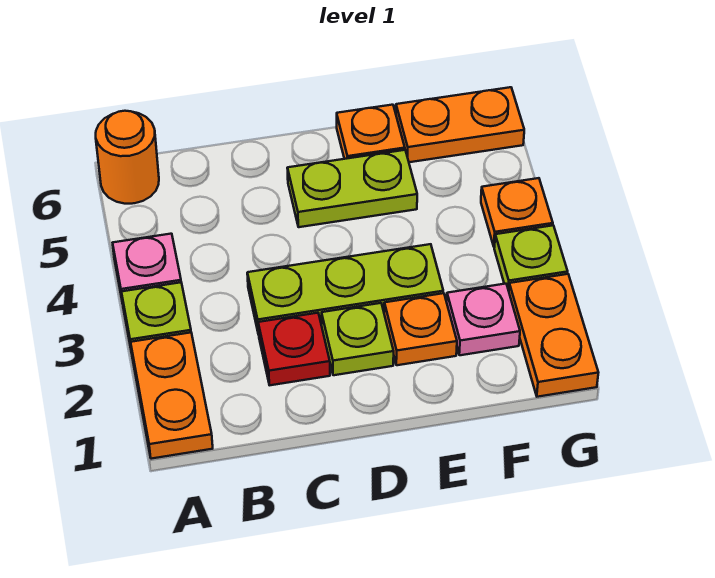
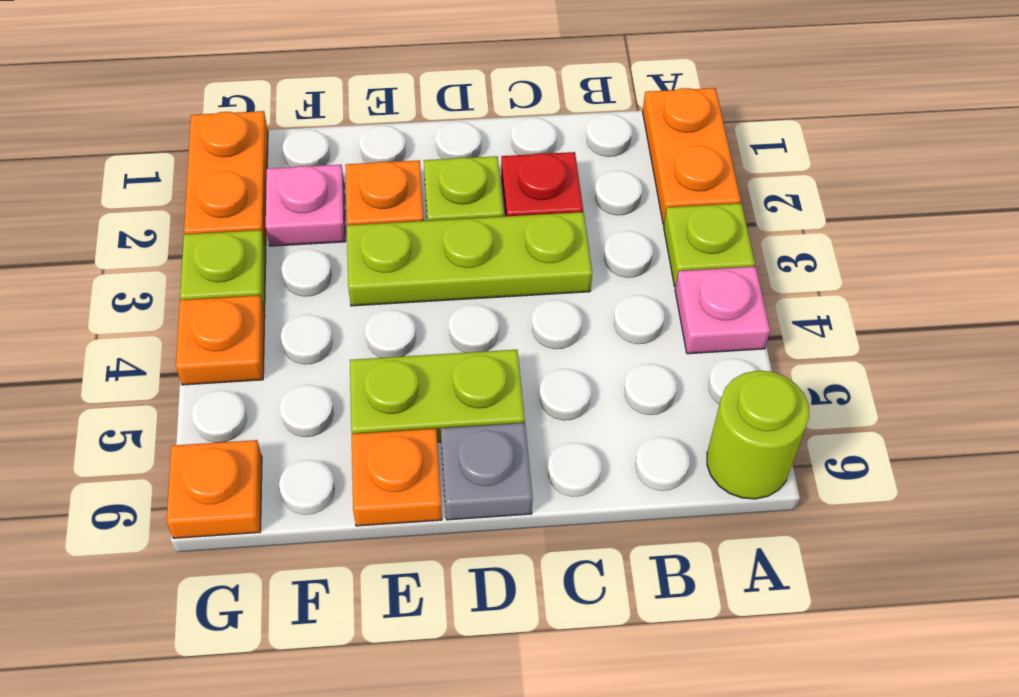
orange round brick A6 level 1 -> lime round brick A6 level 1
none -> grey plate D6 level 1
orange plate F6:G6 level 1 -> orange plate G6 level 1

